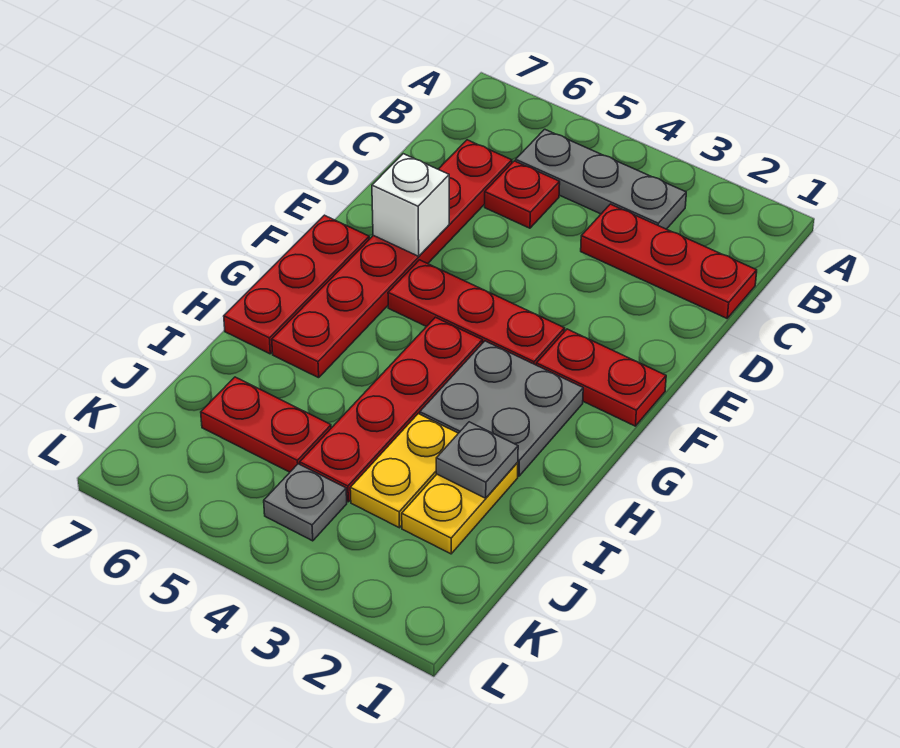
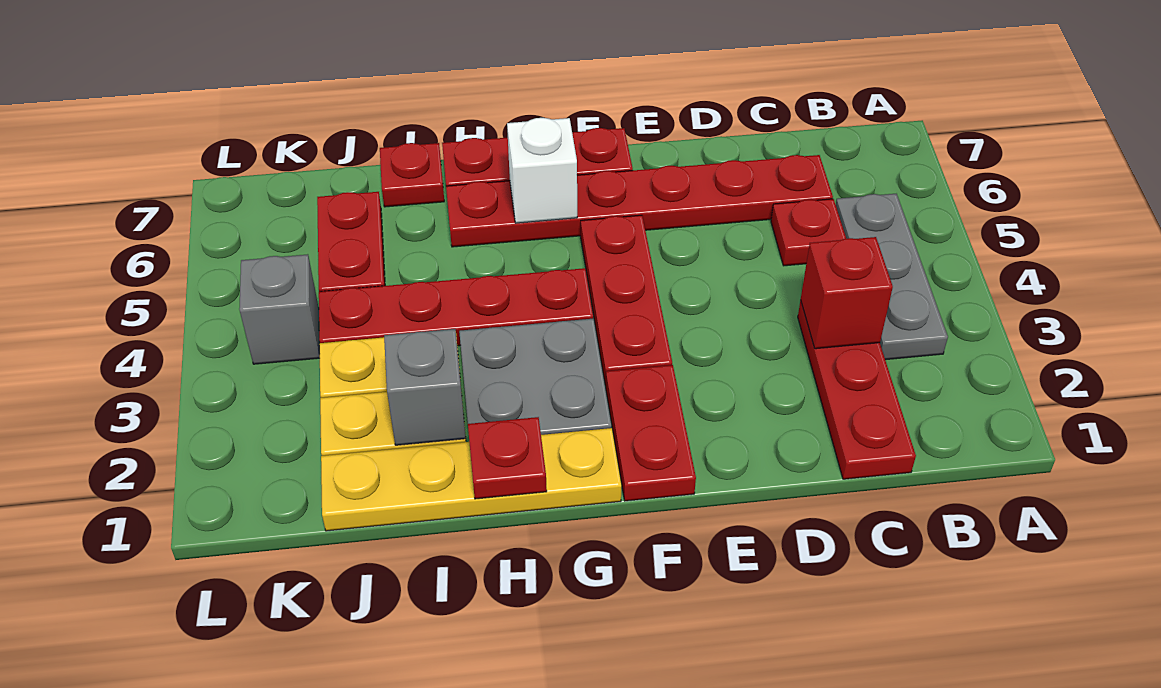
none -> red brick C3 level 2
white brick E6 level 2 -> white brick G6 level 2
none -> yellow plate G1:J1 level 1
none -> red plate H1 level 2
grey plate I2 level 2 -> grey brick I2 level 2
none -> red plate I7 level 1
grey plate K4 level 1 -> grey brick K4 level 1

